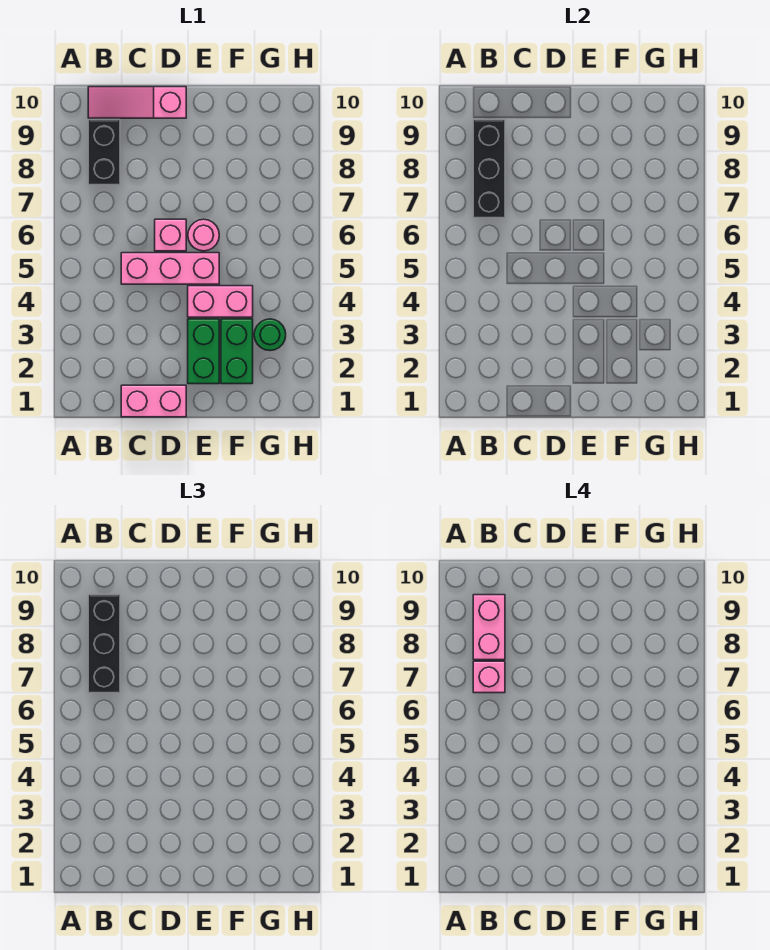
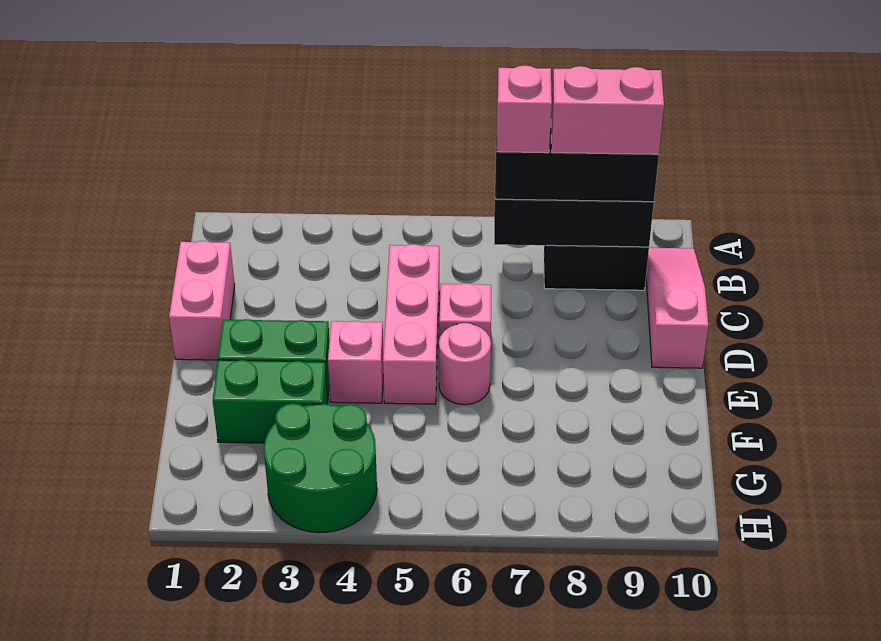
pink brick E4:F4 level 1 -> pink brick E4 level 1
green round brick G3 level 1 -> green round brick G3:H4 level 1

